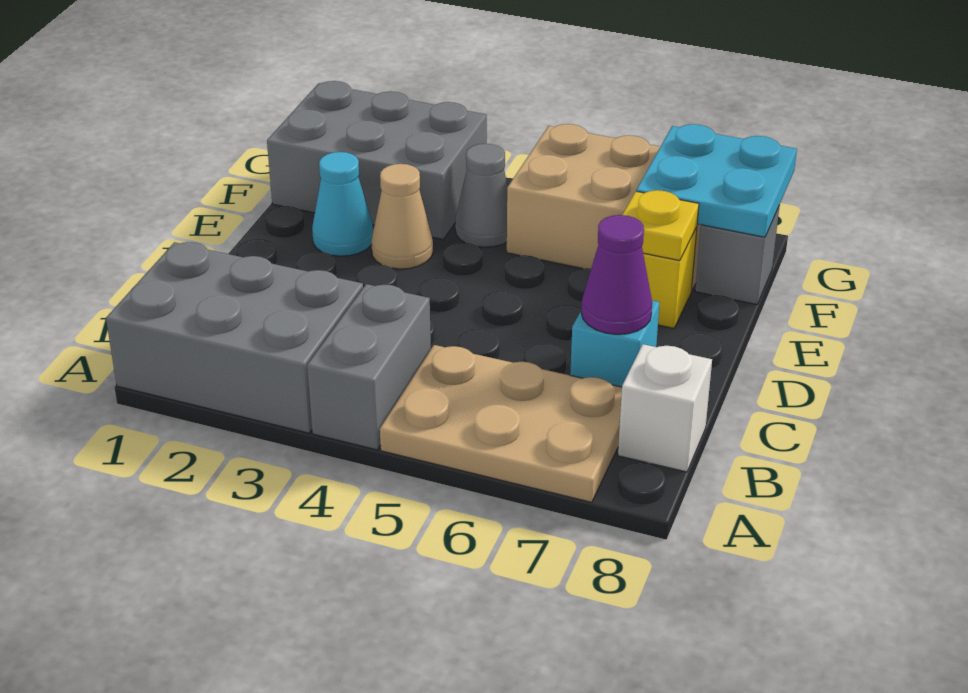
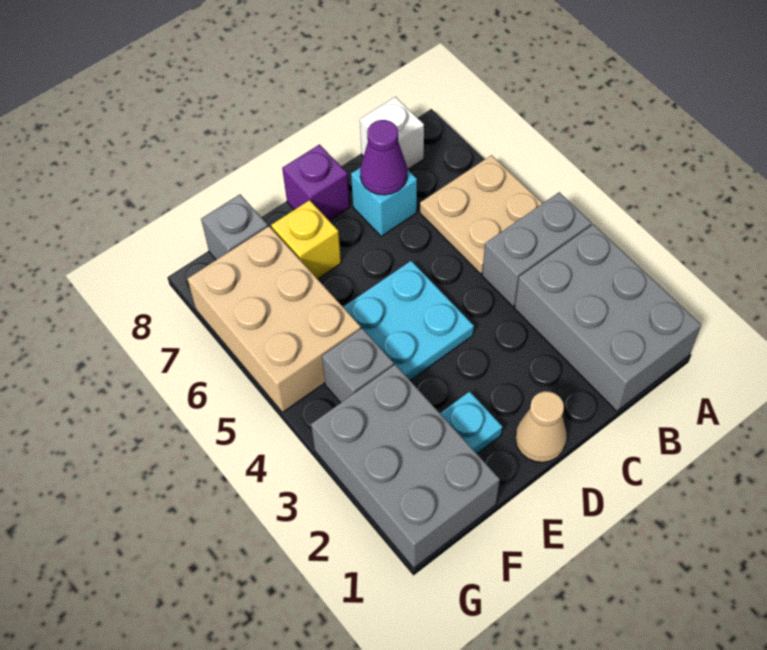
tan plate A5:B7 level 1 -> tan plate A5:B6 level 1
none -> purple brick D8 level 1
cyan cone E2 level 1 -> cyan plate E2 level 1
tan cone E3 level 1 -> tan cone D1 level 1
yellow plate E7 level 2 -> none
grey cone F4 level 1 -> grey brick F4 level 1
cyan plate F7:G8 level 2 -> cyan plate D4:E5 level 1

